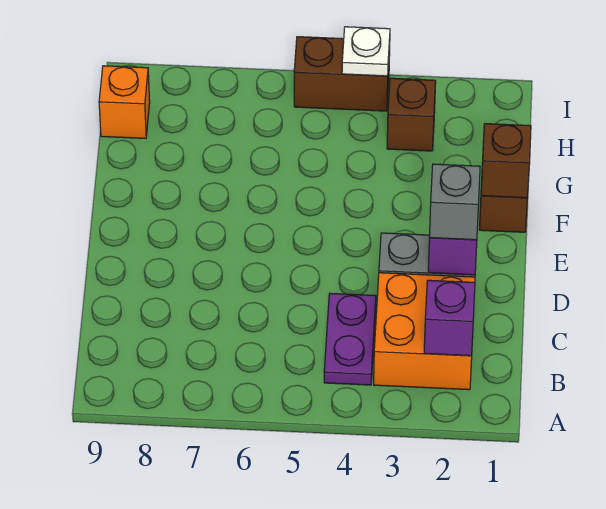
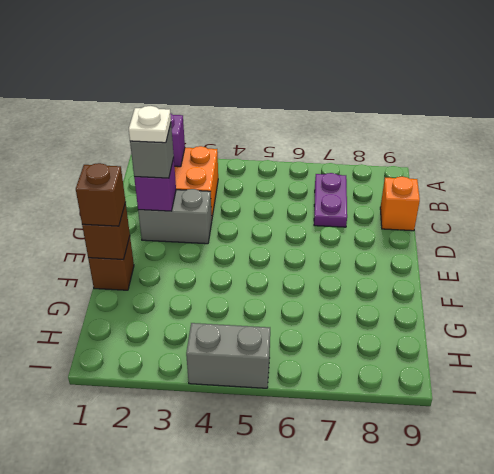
purple plate B4:C4 level 1 -> purple plate B7:C7 level 1
brown brick H3 level 1 -> brown brick F1 level 3
orange brick H9 level 1 -> orange brick C9 level 1
brown brick I4:I5 level 1 -> grey brick I4:I5 level 1
white plate I4 level 2 -> white plate D2 level 4

